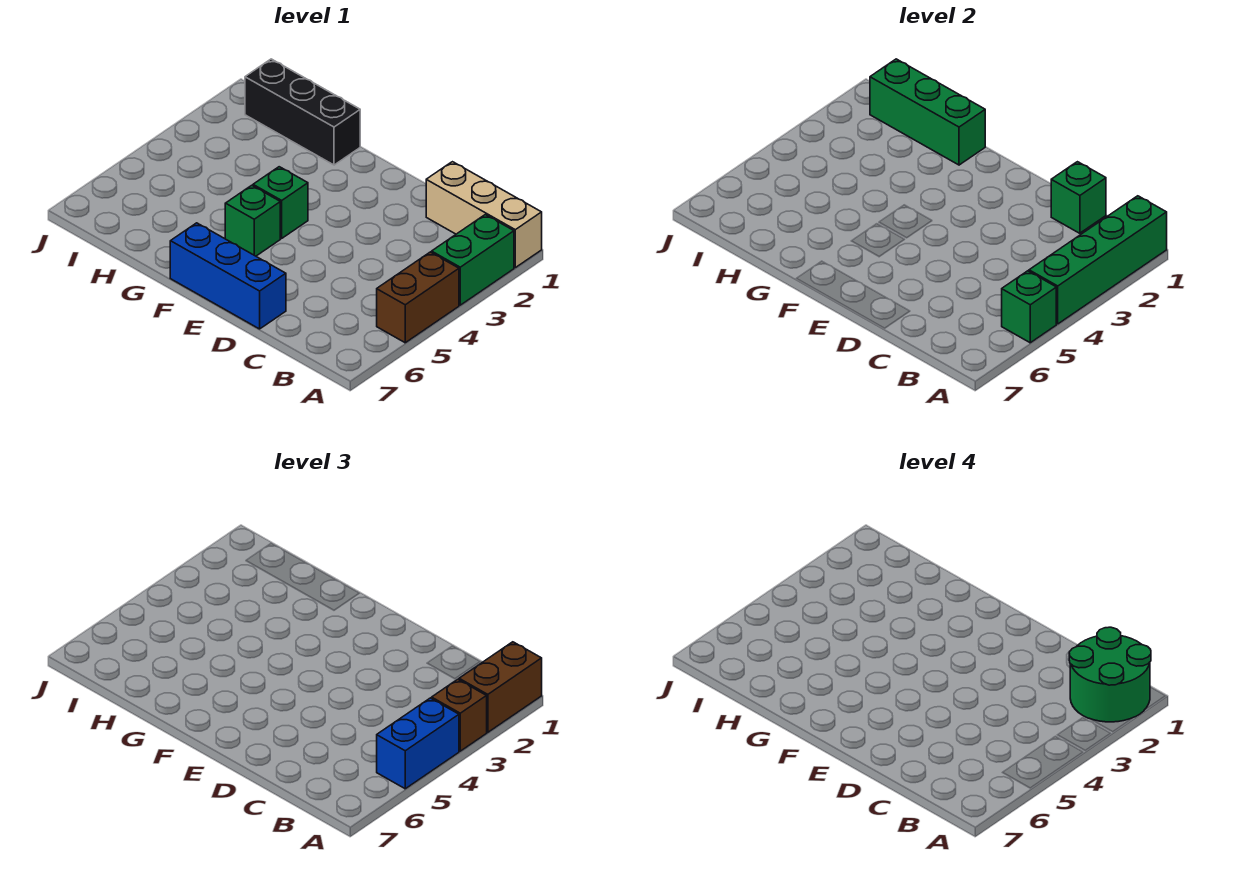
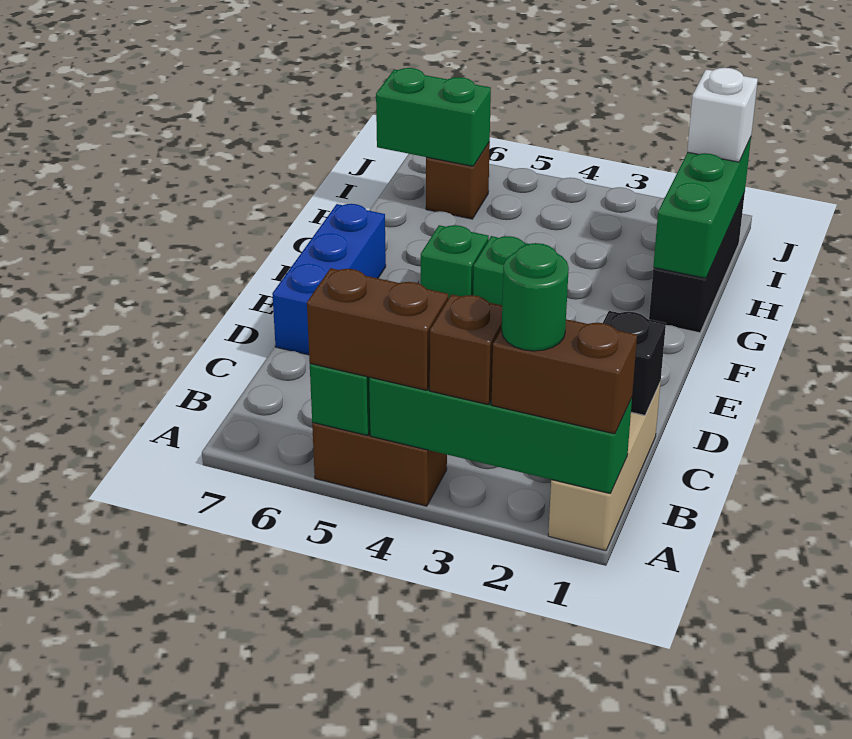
green round brick A1:B2 level 4 -> green round brick A2 level 4
green brick A2:A3 level 1 -> green brick I6:I7 level 2
blue brick A4:A5 level 3 -> brown brick A4:A5 level 3
green brick C1 level 2 -> black brick C1 level 2
none -> white brick I1 level 3
none -> brown brick I6 level 1

